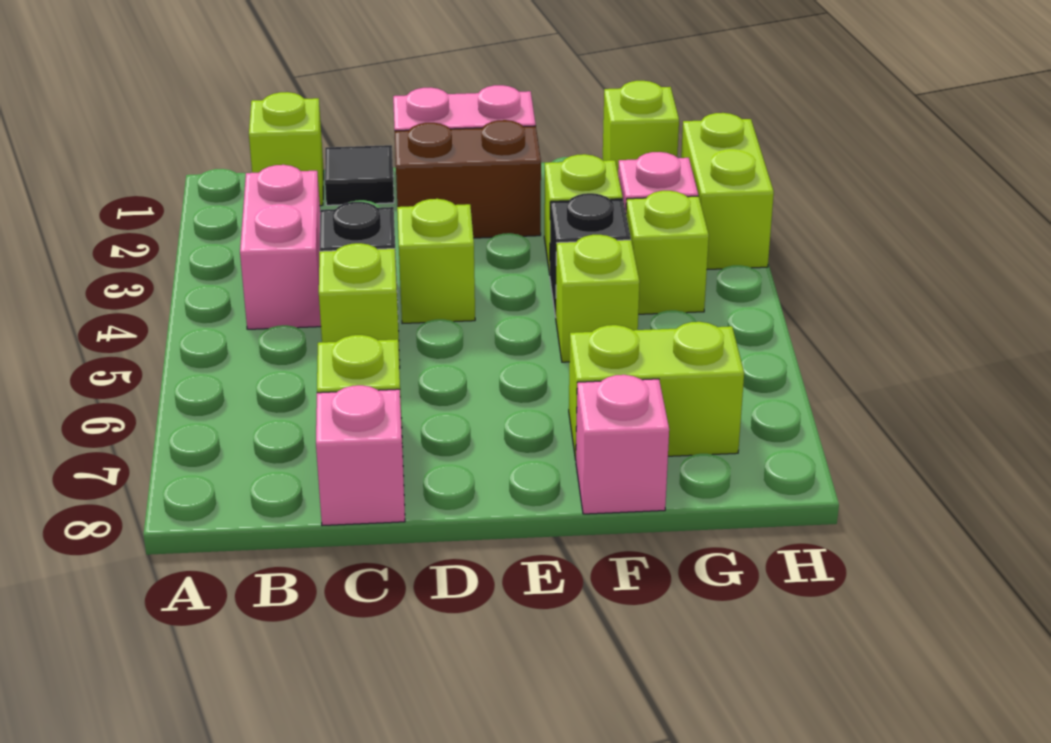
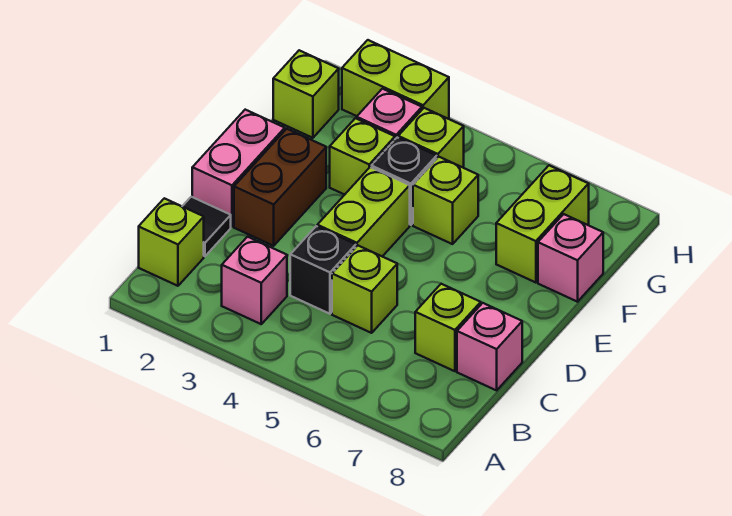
pink brick B3:B4 level 1 -> pink brick B3 level 1
lime brick D4 level 1 -> lime brick D4:E4 level 1

